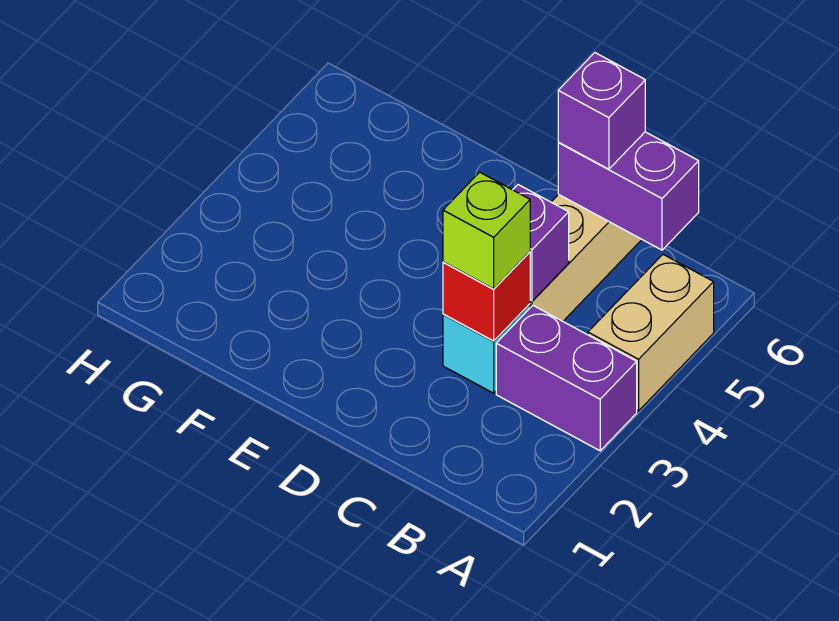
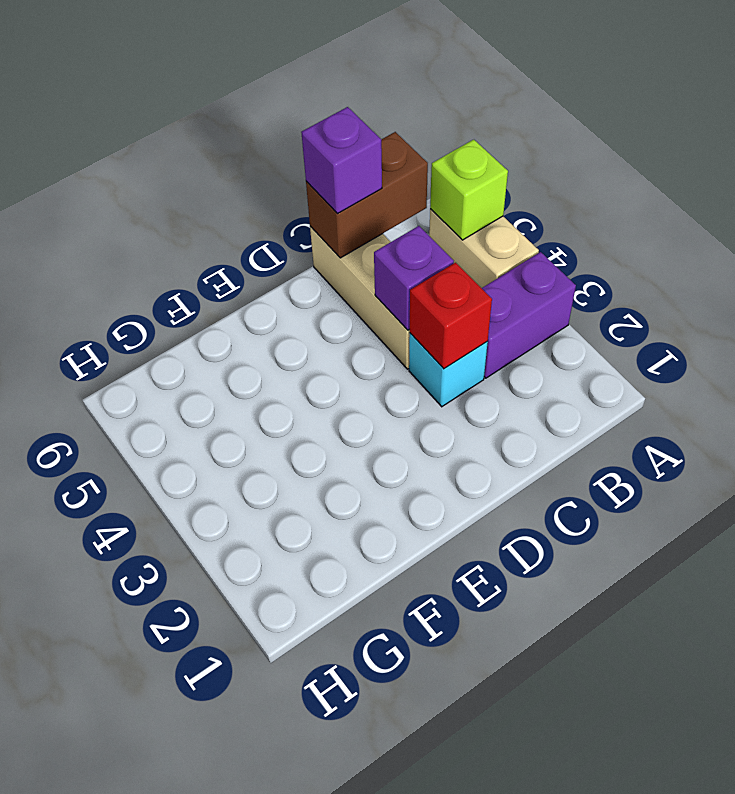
purple brick B6:C6 level 2 -> brown brick B6:C6 level 2
lime brick C3 level 3 -> lime brick A5 level 2

